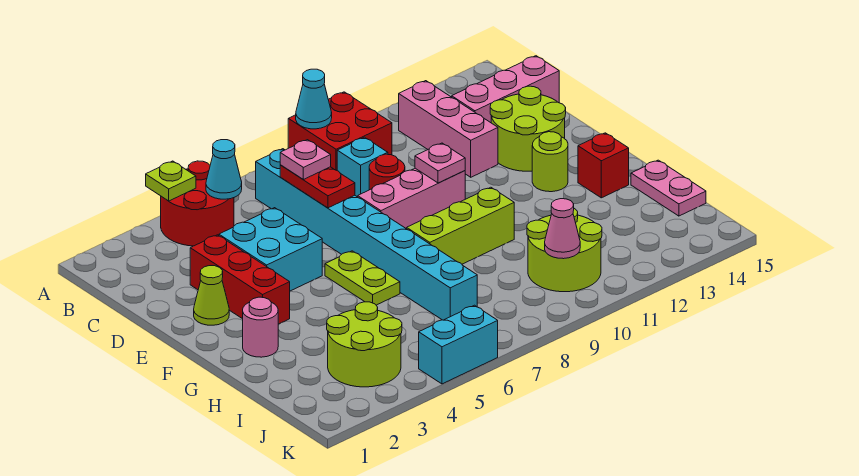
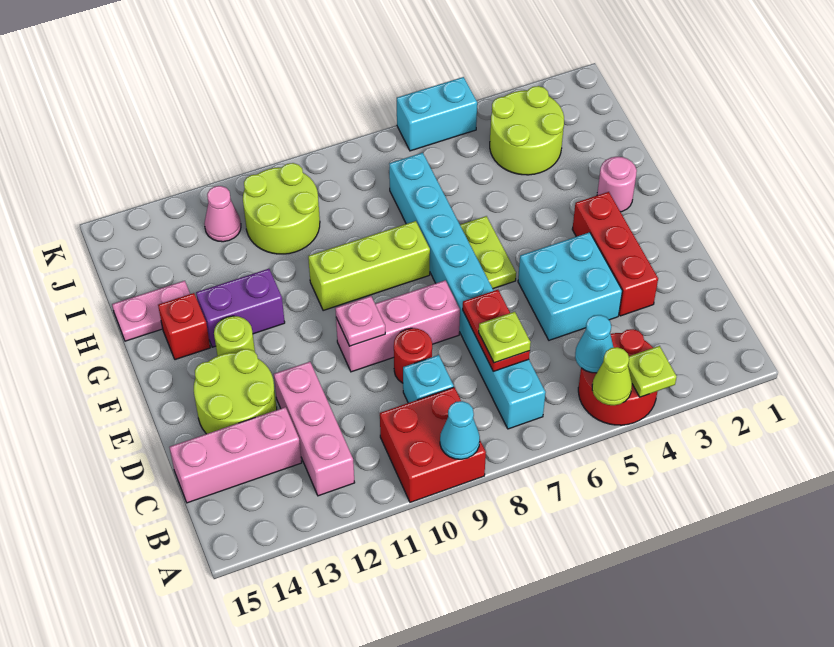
pink plate C7 level 3 -> lime plate C7 level 3
lime cone E2 level 1 -> lime cone A5 level 2
none -> purple brick G12:G13 level 1
pink plate H15:I15 level 1 -> pink plate H14:H15 level 1
pink cone J10 level 2 -> pink cone J12 level 1

